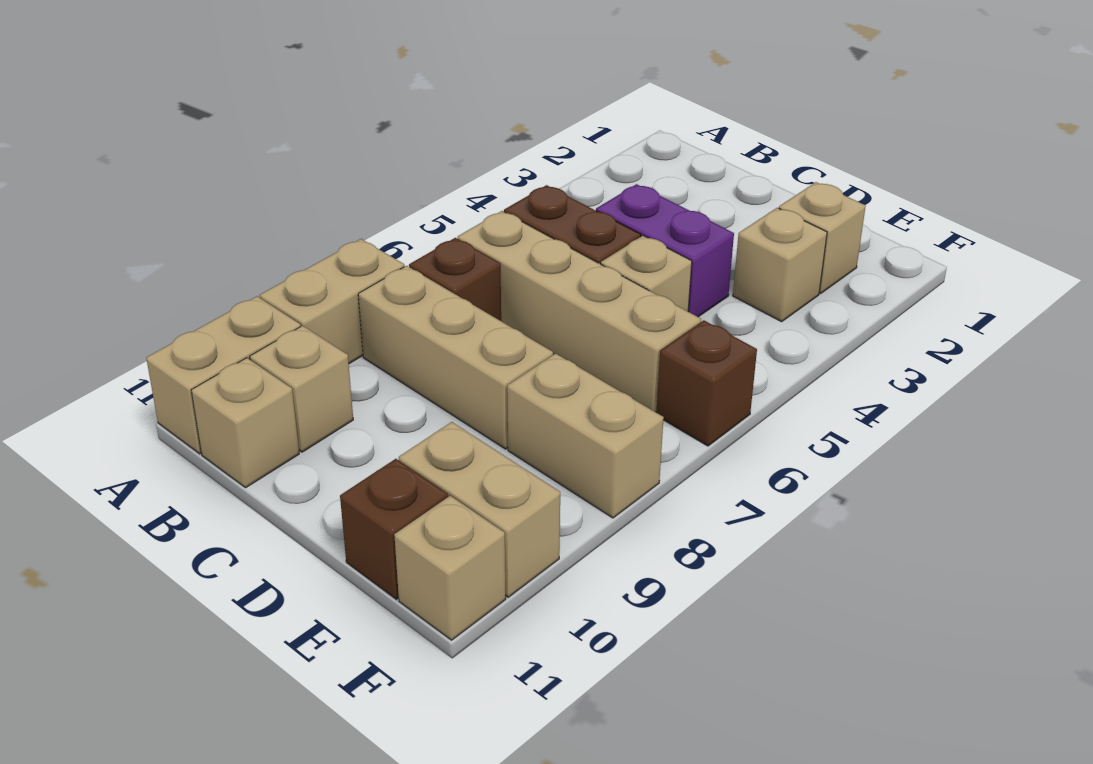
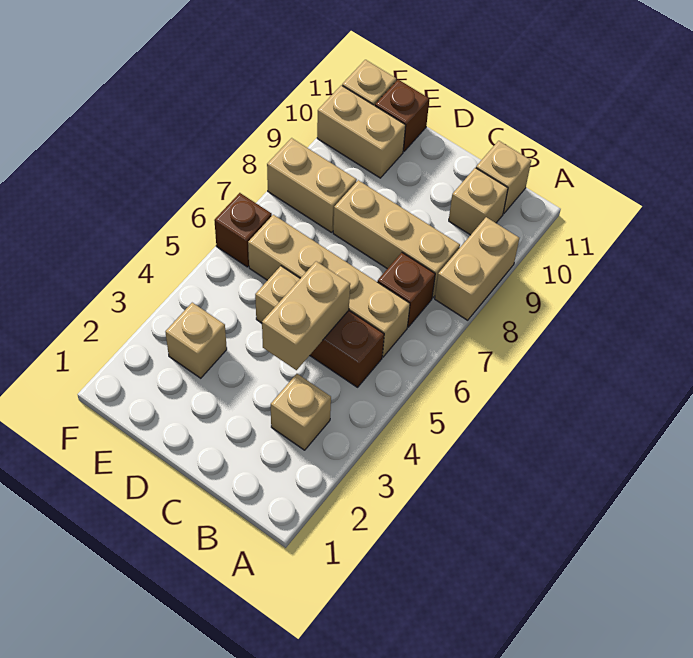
tan brick A10:A11 level 1 -> tan brick C4:C5 level 2
purple brick C4:D4 level 1 -> none
tan brick E2 level 1 -> tan brick B3 level 1

